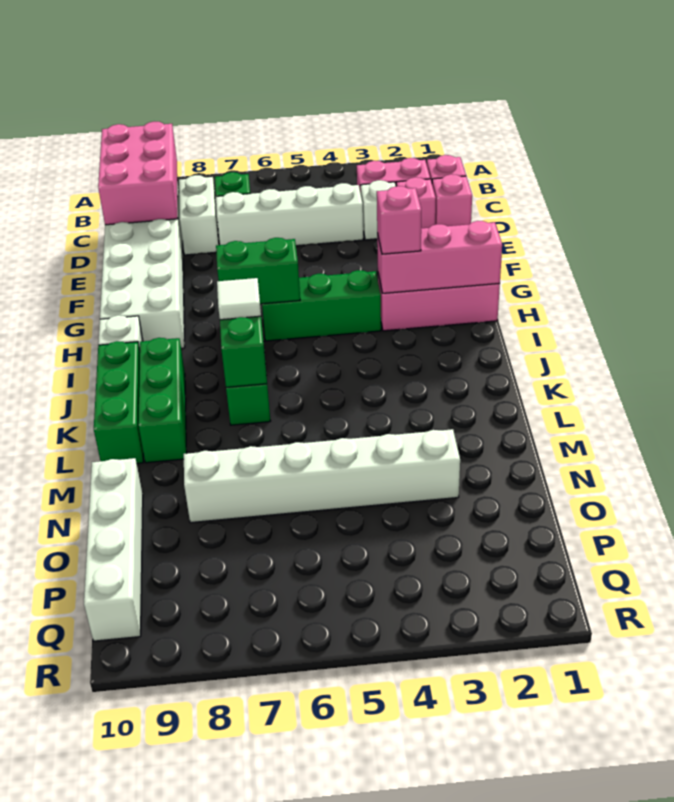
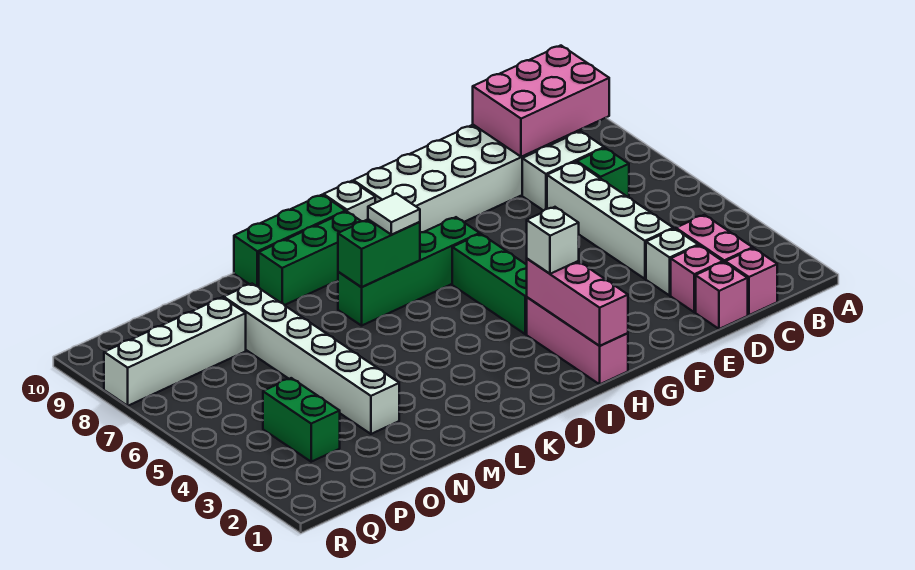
pink brick H3 level 3 -> white brick H3 level 3
green brick H6:H7 level 2 -> green brick P3:P4 level 1
white brick N10:Q10 level 1 -> white brick O8:R8 level 1

